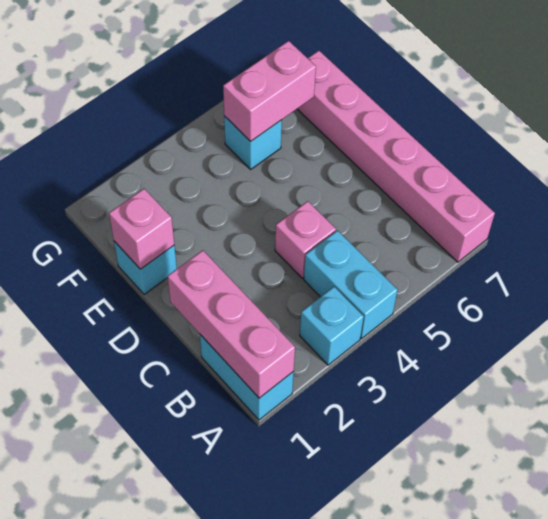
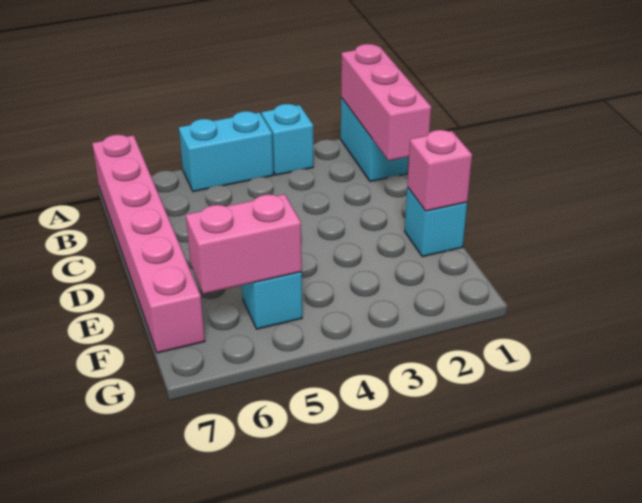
cyan brick A4:B4 level 1 -> cyan brick A4:A5 level 1
pink brick C4 level 1 -> none

